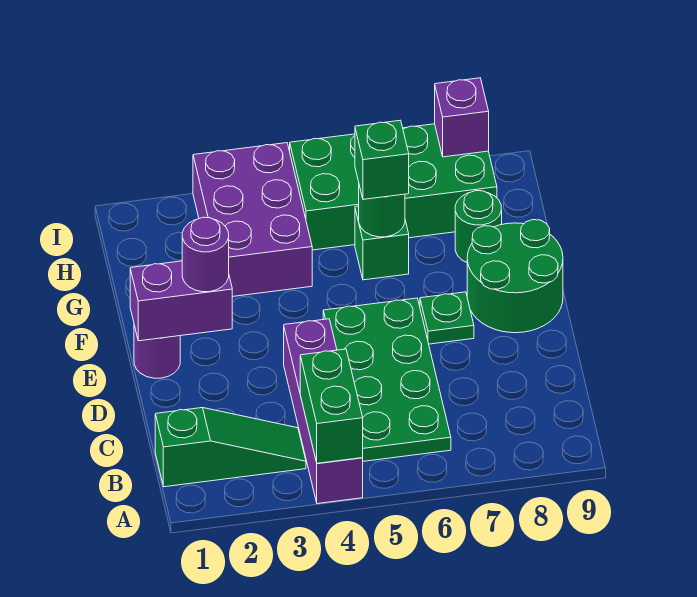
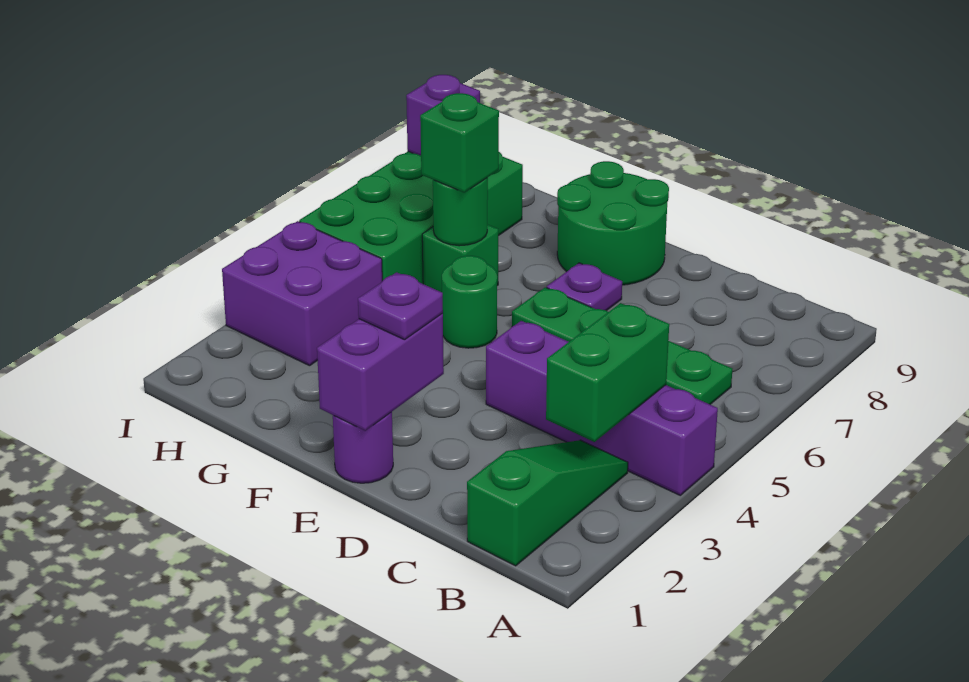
green brick A4:B4 level 2 -> green brick B3:B4 level 2
green plate B5:E6 level 1 -> green plate B6:E6 level 1
purple round brick E2 level 3 -> purple plate E2 level 3
green plate E7 level 1 -> purple plate E7 level 1
purple brick G3:I4 level 1 -> purple brick H3:I4 level 1
green round brick G8 level 1 -> green round brick F5 level 1

